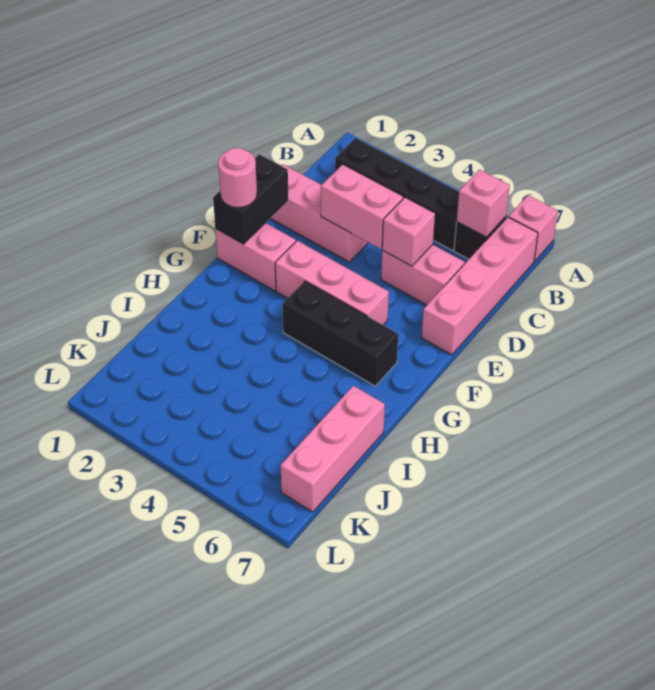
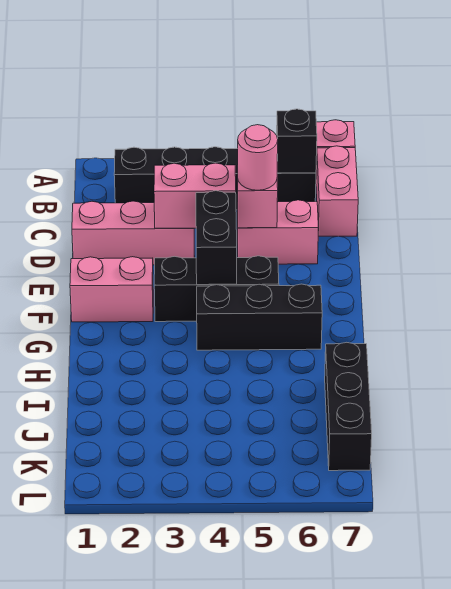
pink brick B6 level 2 -> black brick B6 level 2
pink brick B7:E7 level 1 -> pink brick B7:C7 level 1
black brick E1:F1 level 2 -> black brick E4:F4 level 2
pink round brick F1 level 3 -> pink round brick D5 level 3
pink brick F3:F5 level 1 -> black brick F3:F5 level 1
pink brick I7:K7 level 1 -> black brick I7:K7 level 1

